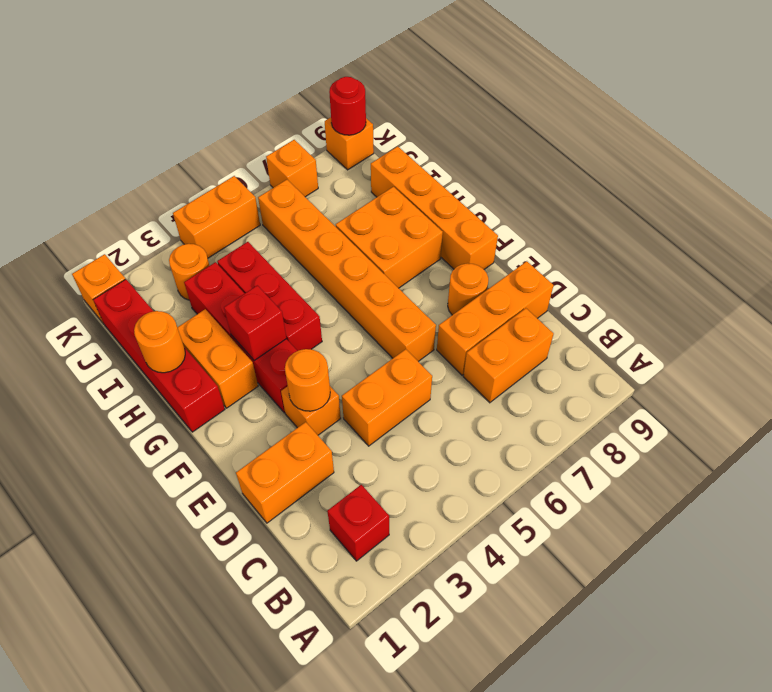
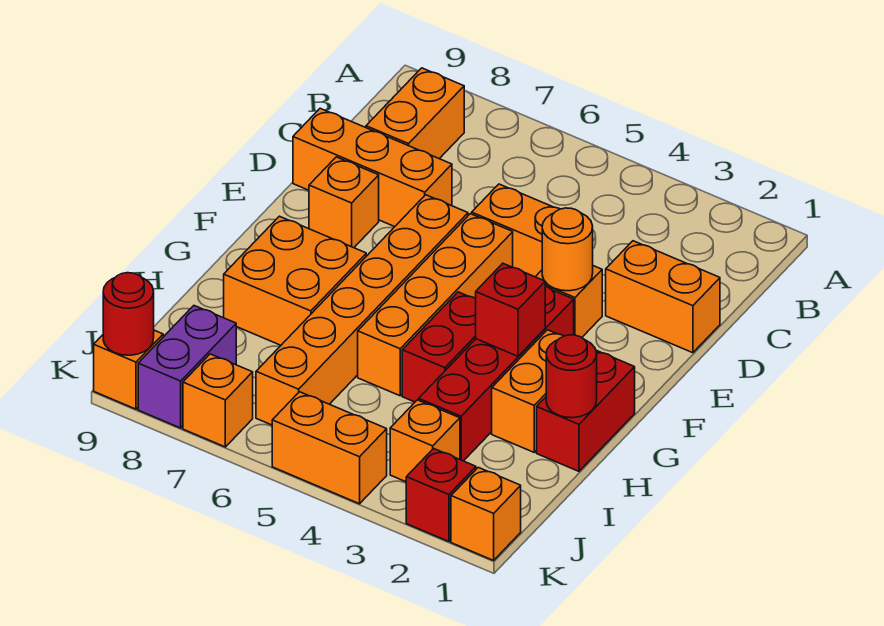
red brick B2 level 1 -> red brick K2 level 1
orange brick C7:C8 level 1 -> orange brick B8:C8 level 1
orange round brick E8 level 1 -> orange brick E8 level 1
orange brick F9:I9 level 1 -> orange brick E5:H5 level 1
red brick G1:J1 level 1 -> red brick G1:H1 level 1
red brick G4:I4 level 1 -> red brick G4:H4 level 1
orange round brick H1 level 2 -> red round brick H1 level 2
orange round brick J3 level 1 -> orange brick J3 level 1
none -> purple brick J8:K8 level 1

